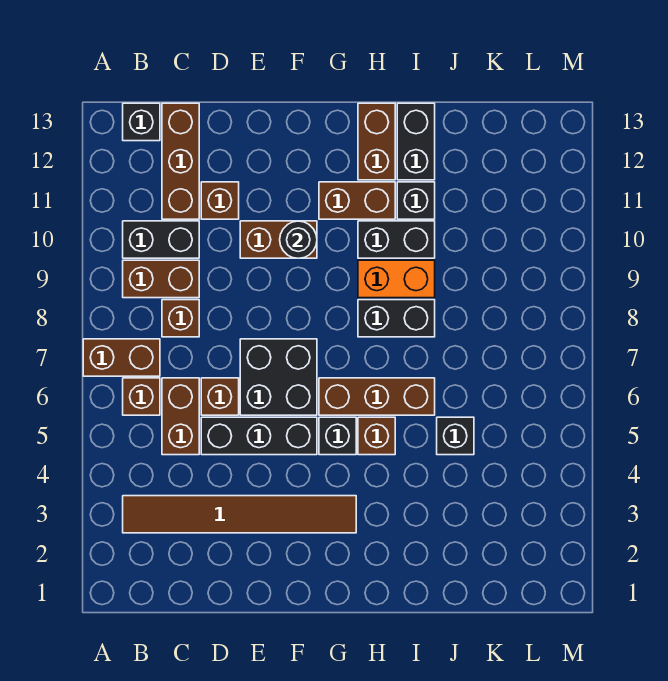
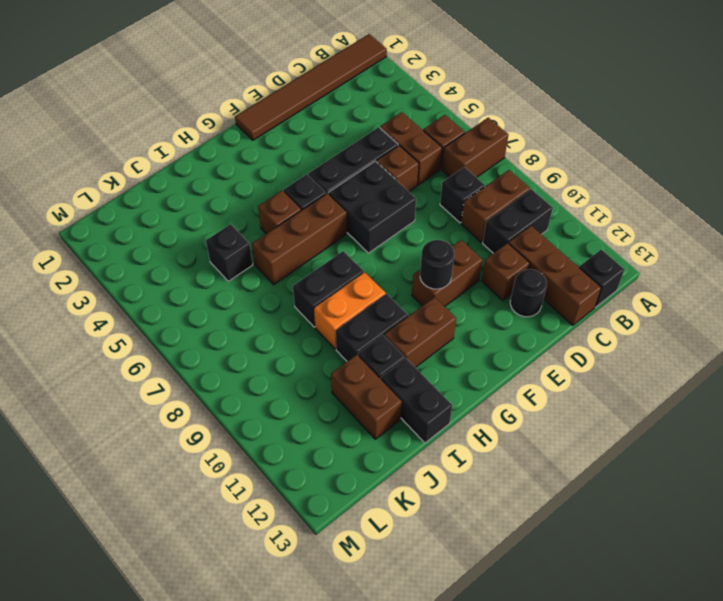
brown tile B3:G3 level 1 -> brown tile A1:F1 level 1
brown brick C8 level 1 -> black brick C8 level 1
none -> black round brick D12 level 1
brown brick H12:H13 level 1 -> brown brick J11:J12 level 1

